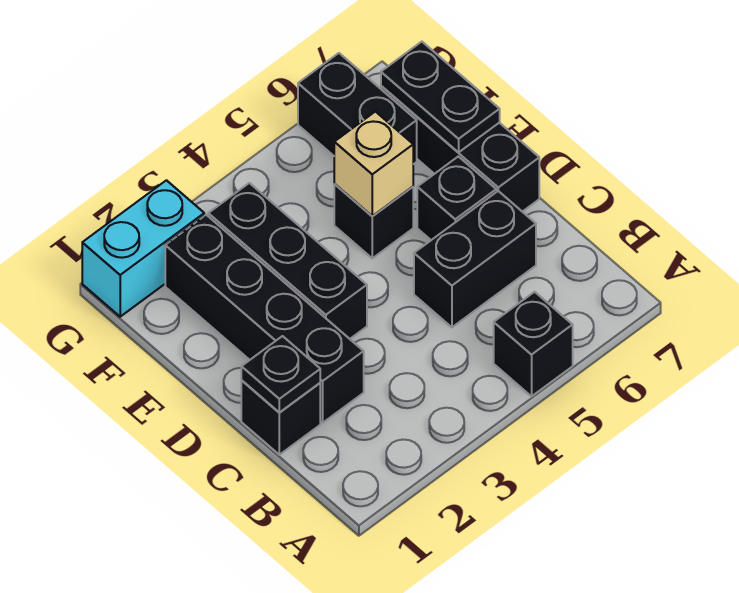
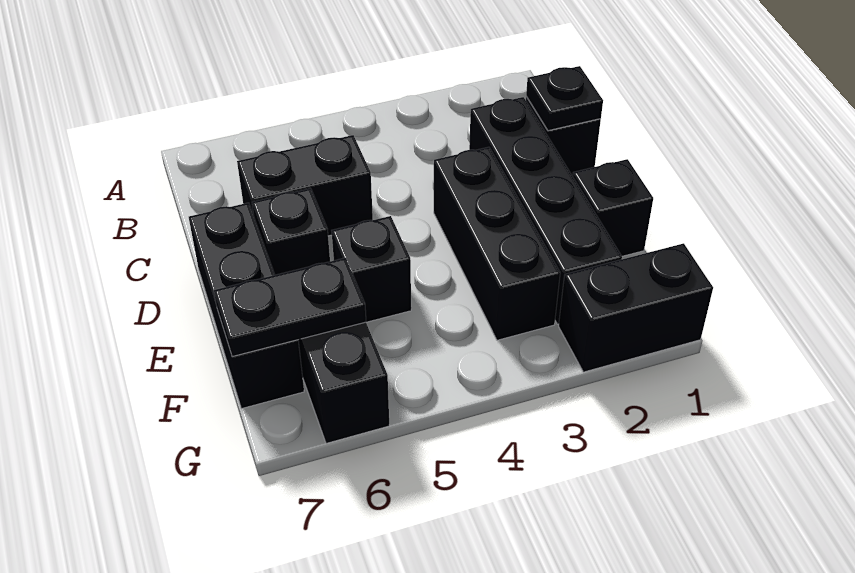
black brick A5 level 1 -> black brick E1 level 1
tan brick E5 level 2 -> none
black plate E7:F7 level 2 -> black plate F6:F7 level 2
cyan brick G1:G2 level 1 -> black brick G1:G2 level 1

